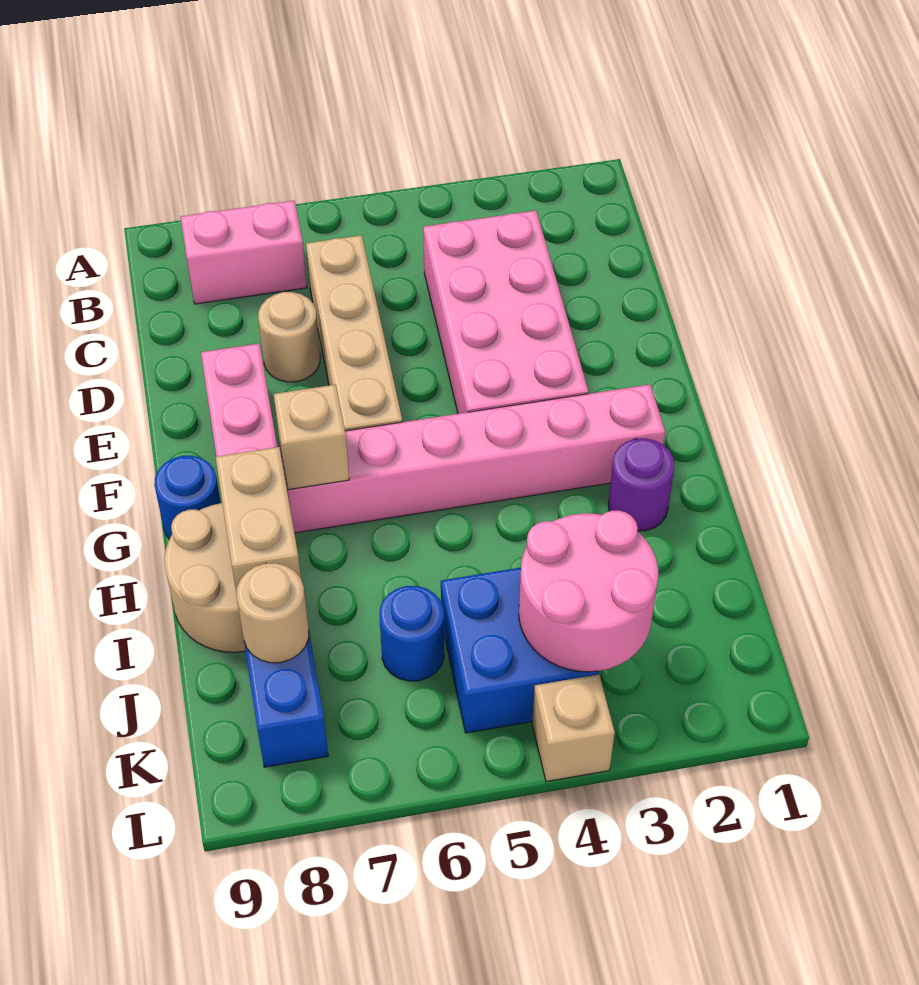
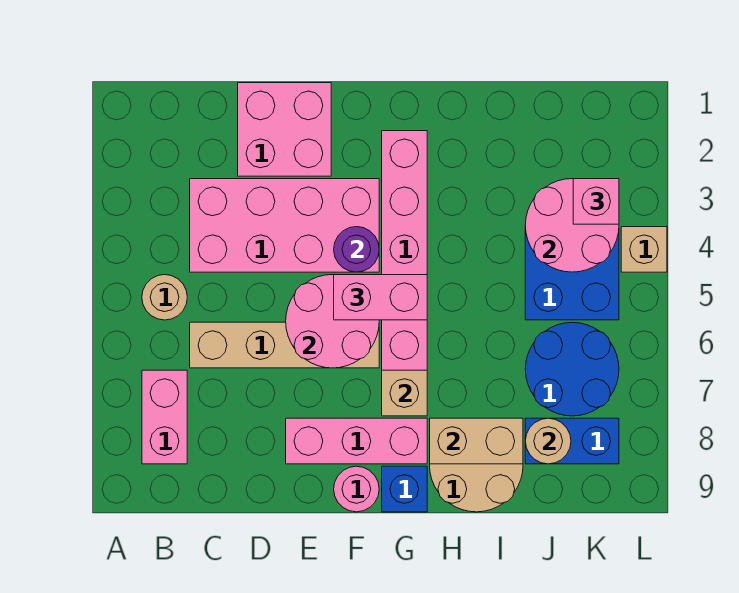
none -> pink brick D1:E2 level 1
tan round brick D7 level 1 -> tan round brick B5 level 1
none -> pink round brick E5:F6 level 2
none -> pink brick F5:G5 level 3
none -> pink round brick F9 level 1
blue round brick G9 level 1 -> blue brick G9 level 1
purple round brick H2 level 1 -> purple round brick F4 level 2
blue round brick J6 level 1 -> blue round brick J6:K7 level 1
none -> pink brick K3 level 3

